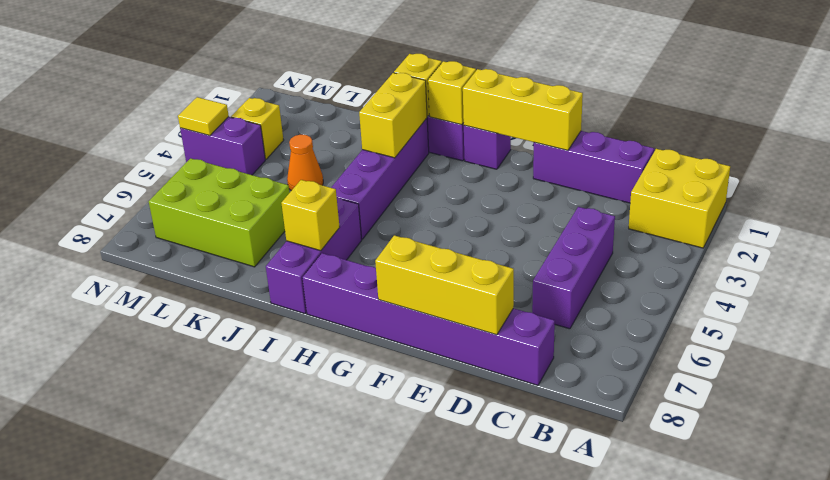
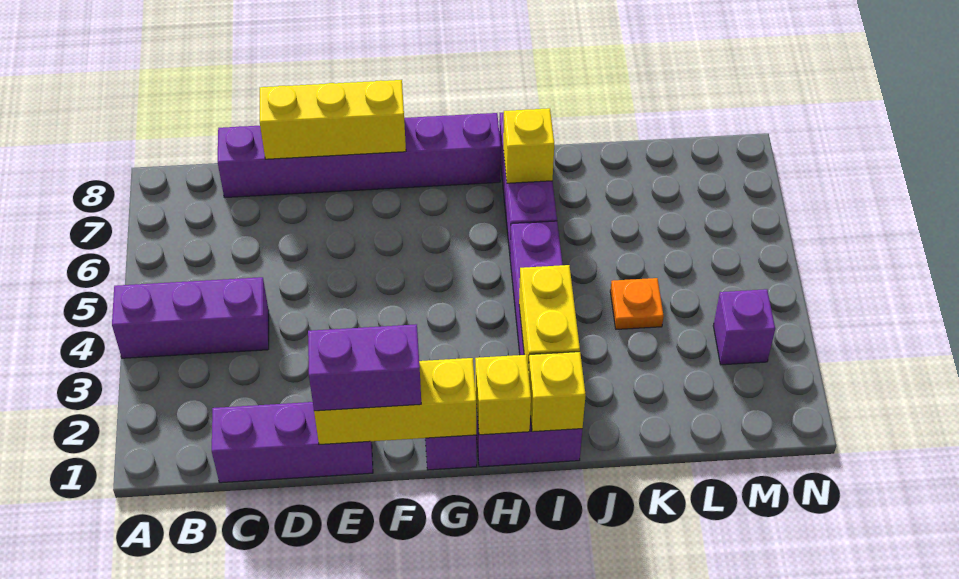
yellow brick A1:B2 level 1 -> none
purple brick C4:C6 level 1 -> purple brick A4:C4 level 1
orange cone K4 level 1 -> orange plate K4 level 1
lime brick K6:M7 level 1 -> none
yellow brick M3 level 1 -> purple brick M3 level 1
purple brick M4:N4 level 1 -> purple brick E1:F1 level 3
yellow tile N4 level 2 -> none

